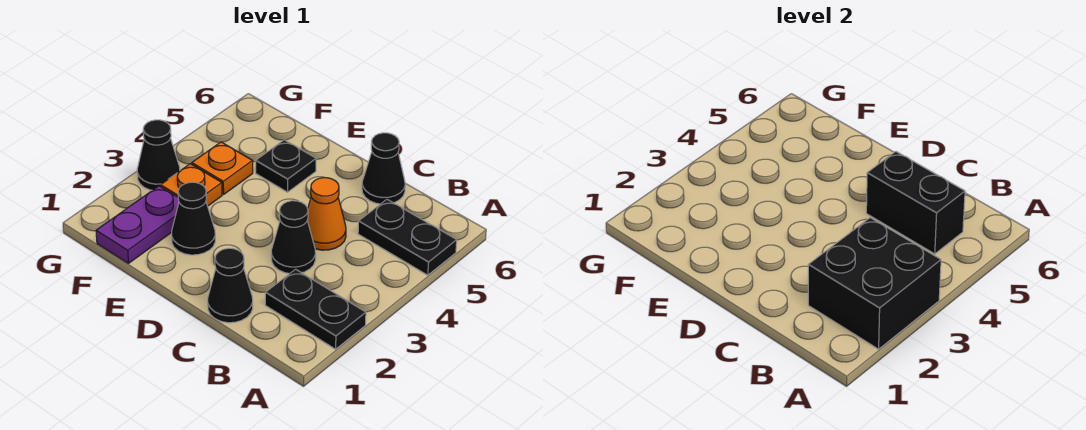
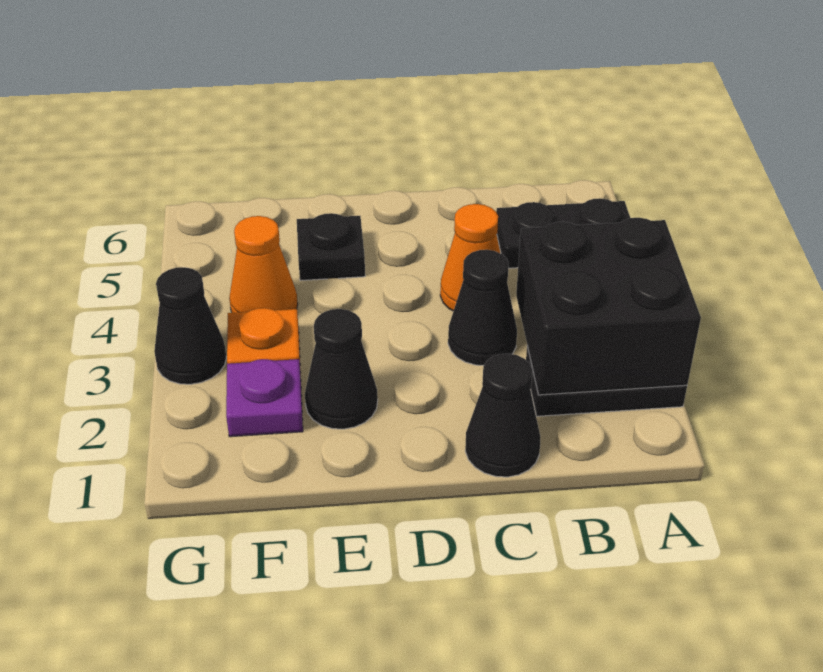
black brick B5:C5 level 2 -> none
black cone C6 level 1 -> none
purple plate F1:F2 level 1 -> purple plate F2 level 1
orange plate F4 level 1 -> orange cone F4 level 1

